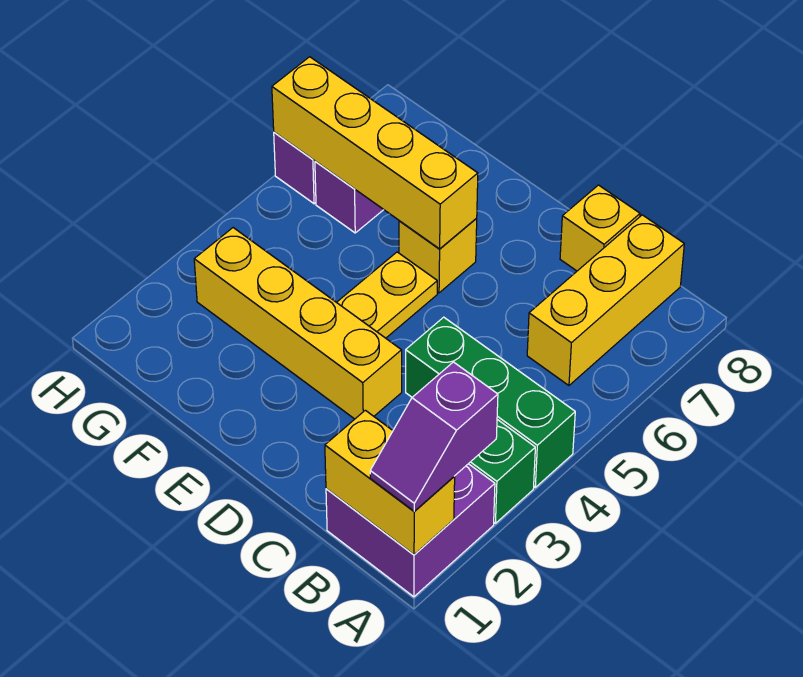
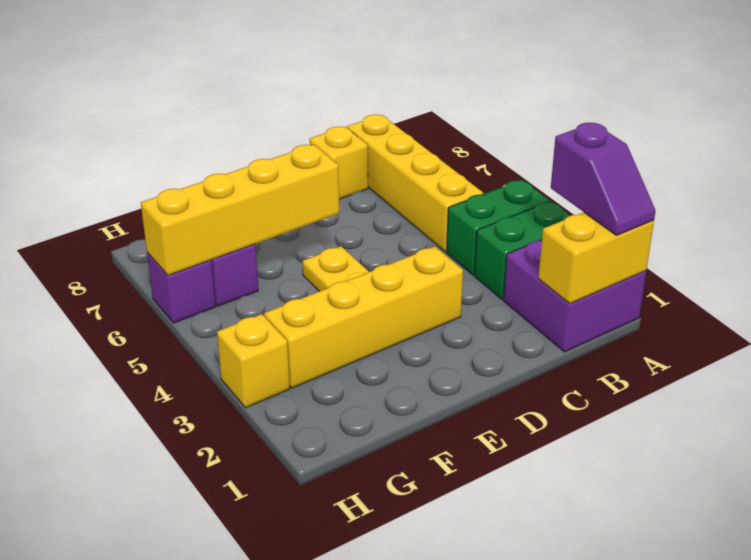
green brick A4:C4 level 1 -> green brick A4:B4 level 1
yellow brick B6:B8 level 1 -> yellow brick B5:B8 level 1
yellow brick E6 level 1 -> yellow brick H3 level 1

